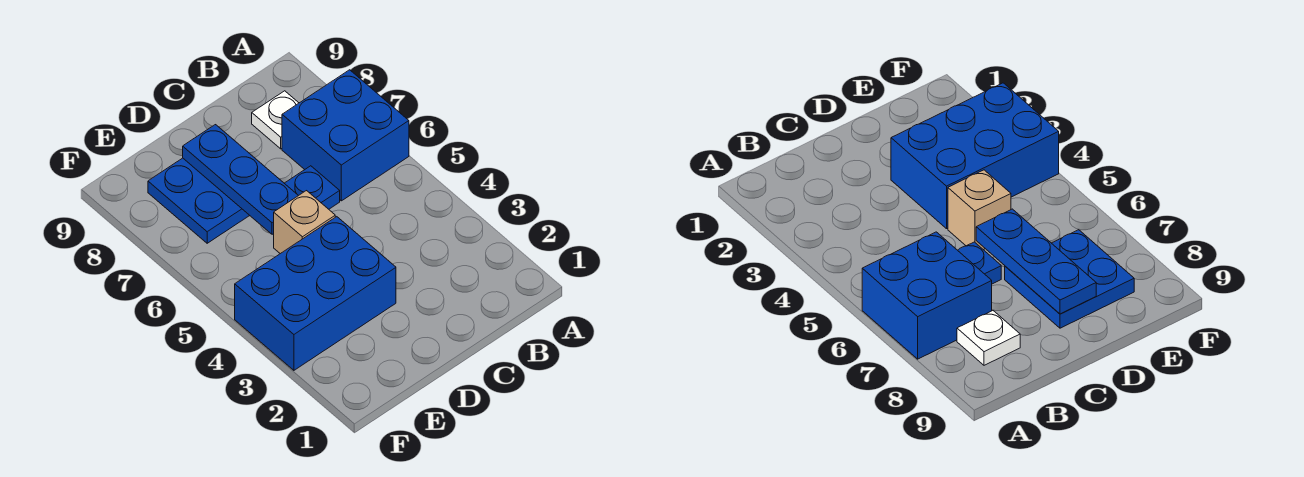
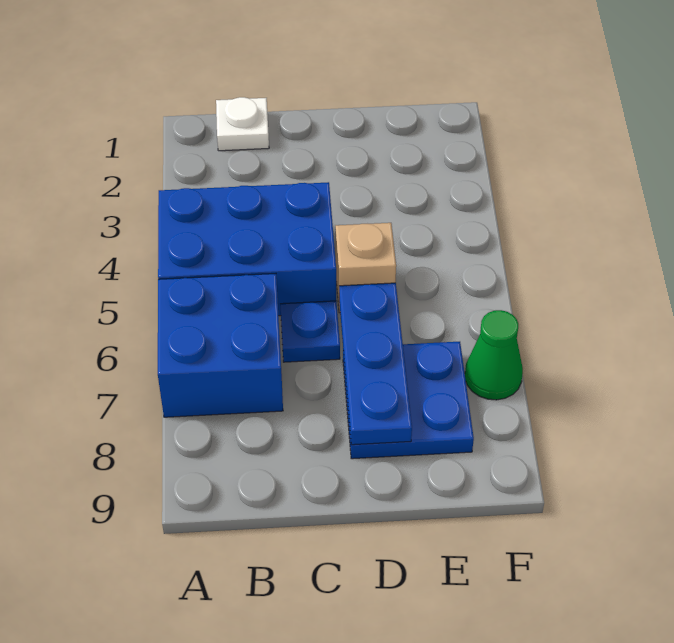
white plate B8 level 1 -> white plate B1 level 1
blue brick D3:F4 level 1 -> blue brick A4:C5 level 1
none -> green cone F7 level 1

